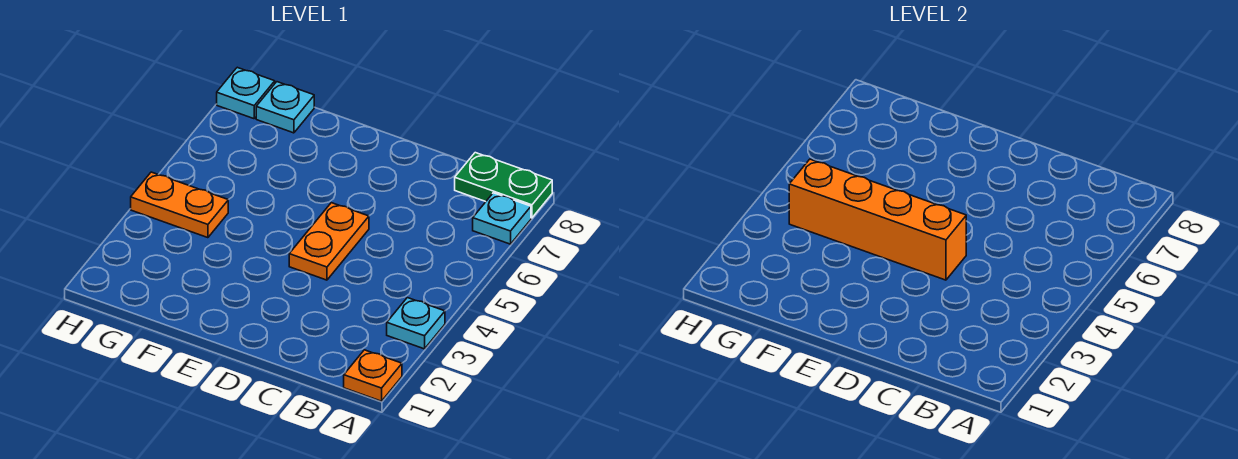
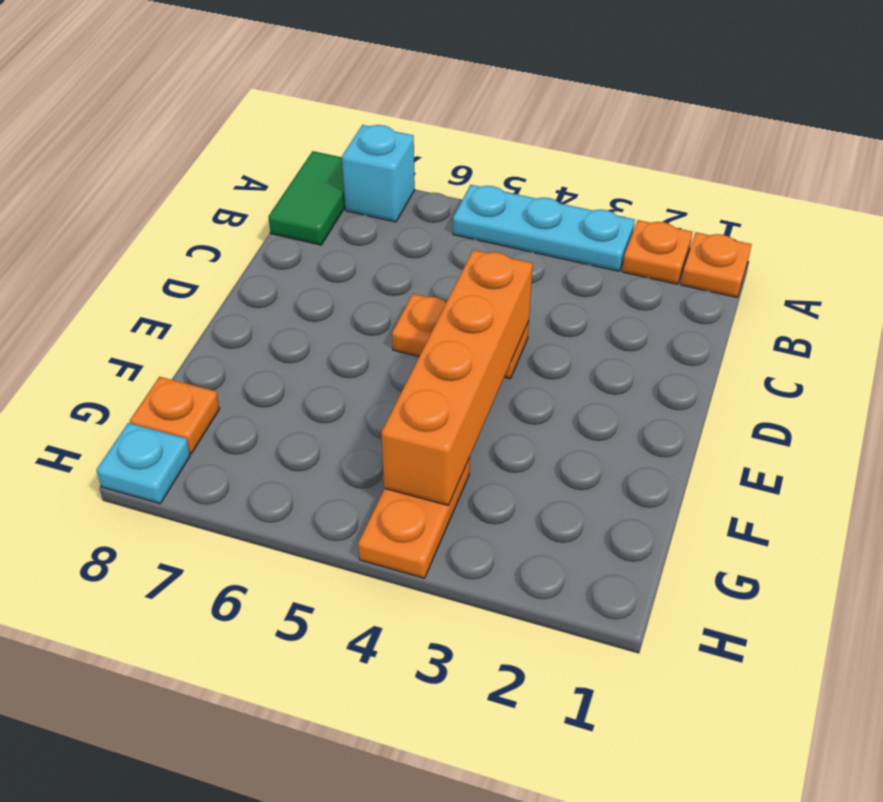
none -> orange plate A2 level 1
cyan plate A3 level 1 -> cyan plate A3:A5 level 1
cyan plate A7 level 1 -> cyan brick A7 level 1
green plate A8:B8 level 1 -> green tile A8:B8 level 1
cyan plate G8 level 1 -> orange plate G8 level 1

